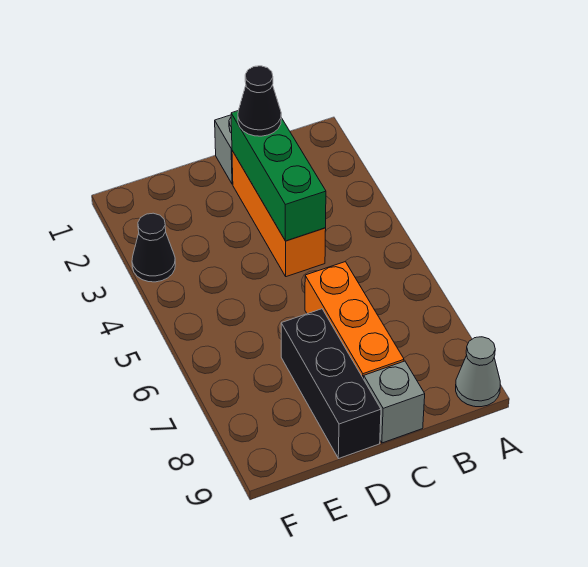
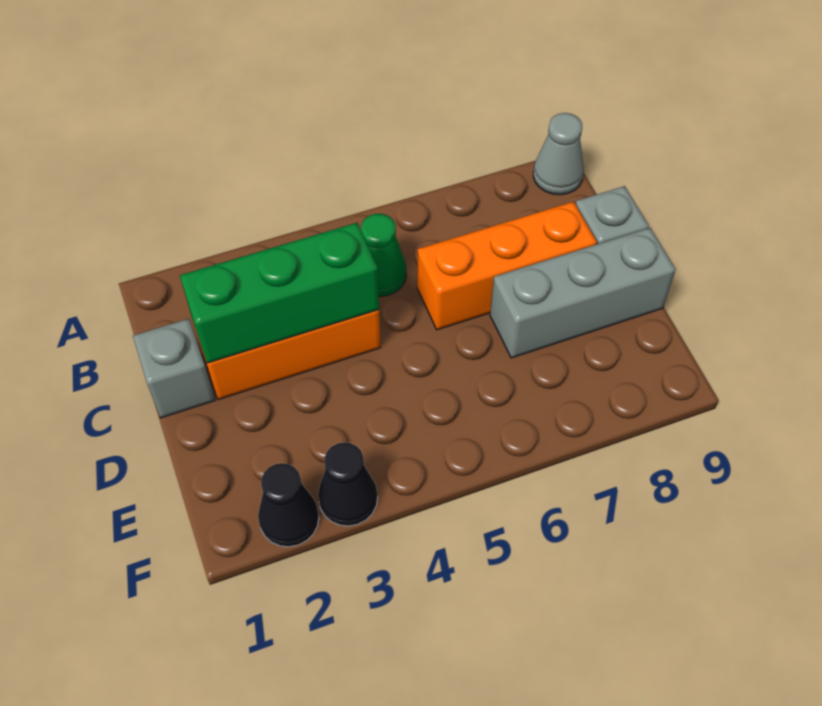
none -> green cone B5 level 1
black cone C2 level 3 -> black cone F2 level 1
black brick D7:D9 level 1 -> grey brick D7:D9 level 1

